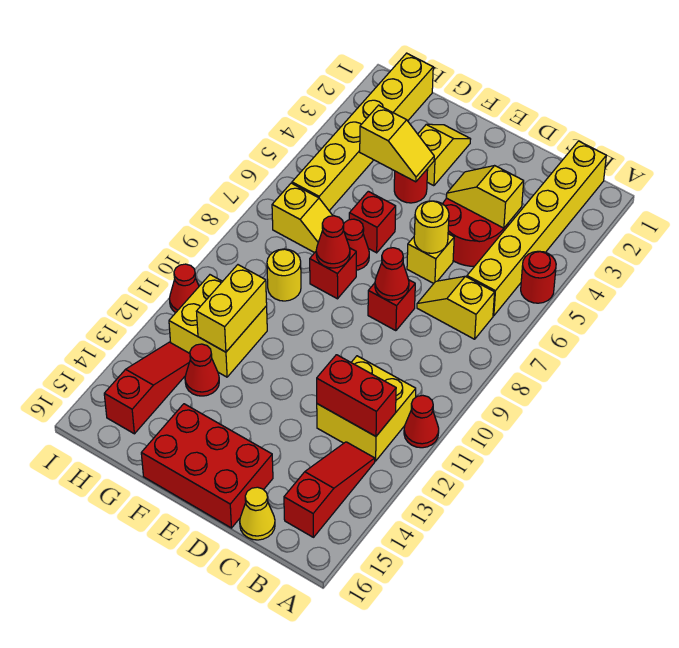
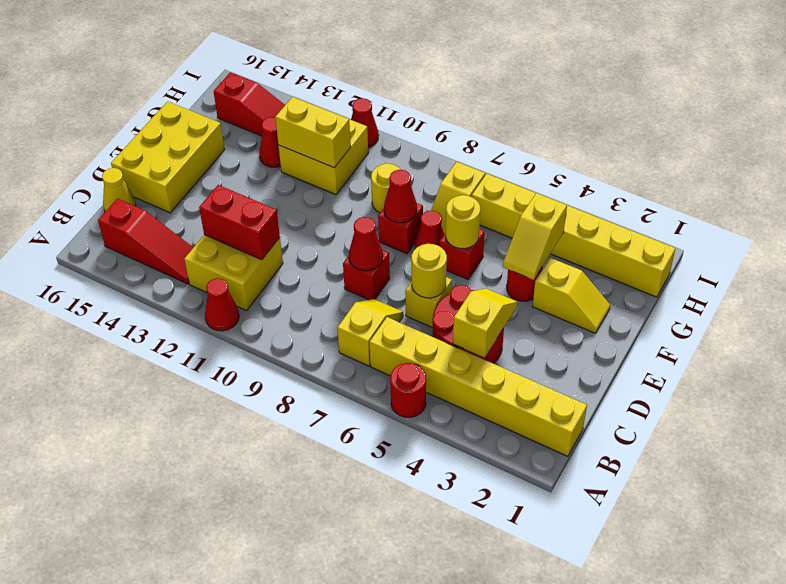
red brick B12:C12 level 2 -> red brick C11:C12 level 2
red brick D15:F16 level 1 -> yellow brick D15:F16 level 1
none -> yellow round brick F6 level 2

